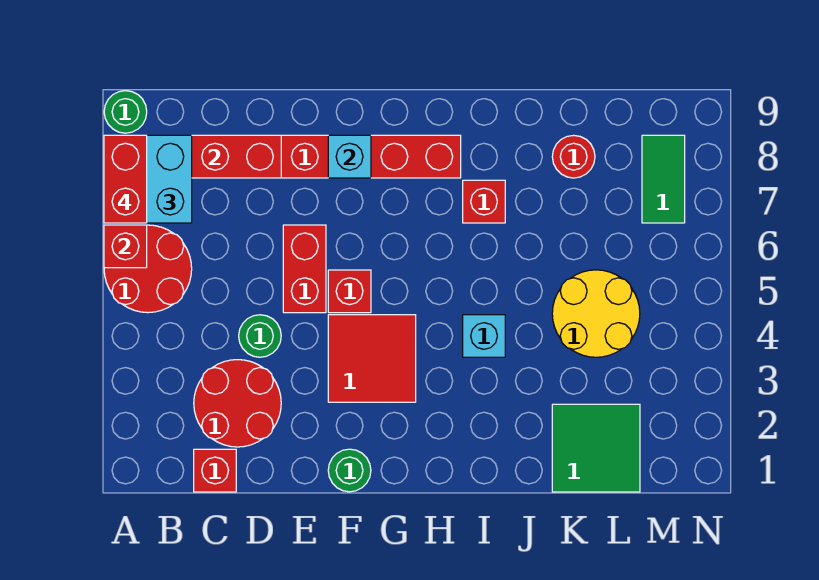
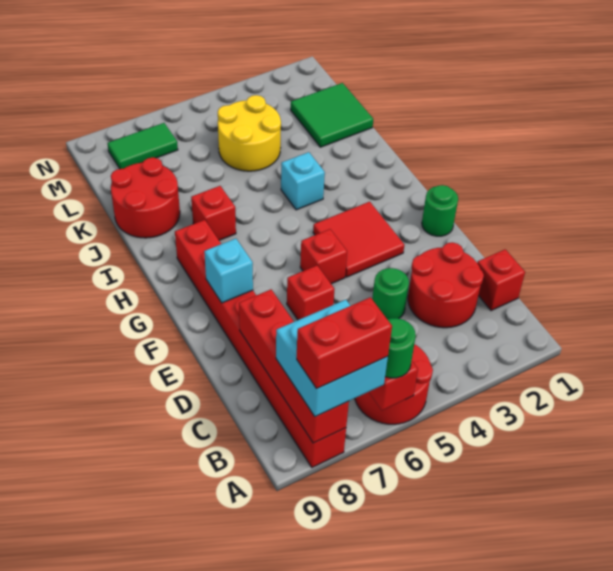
green round brick A9 level 1 -> green round brick A6 level 3
red brick E5:E6 level 1 -> red brick E6 level 1
red round brick K8 level 1 -> red round brick J8:K9 level 1

